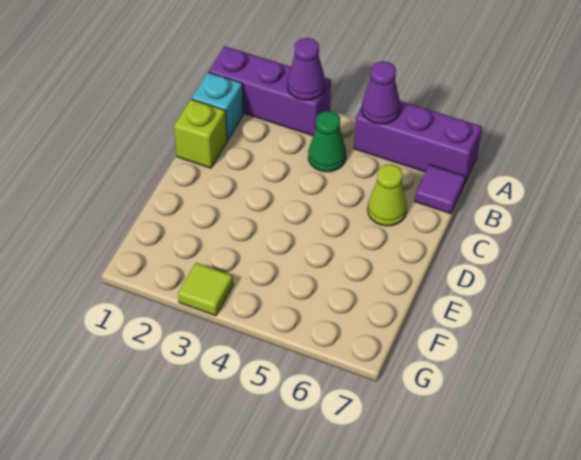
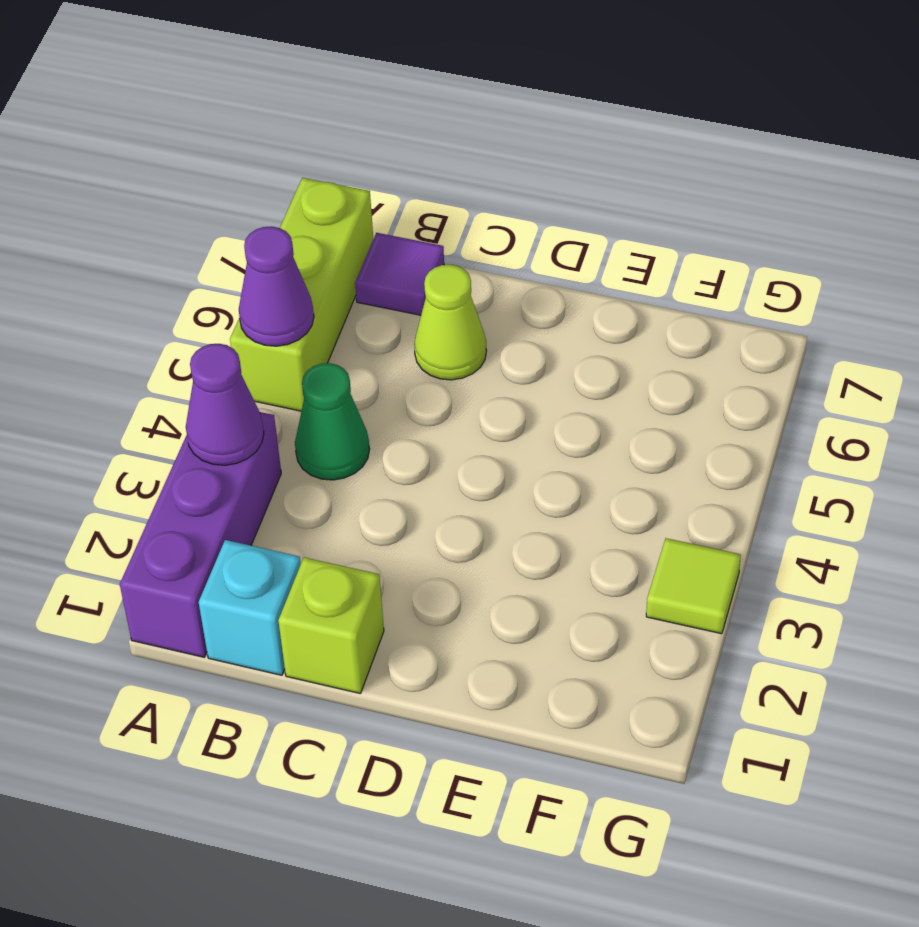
purple brick A5:A7 level 1 -> lime brick A5:A7 level 1

